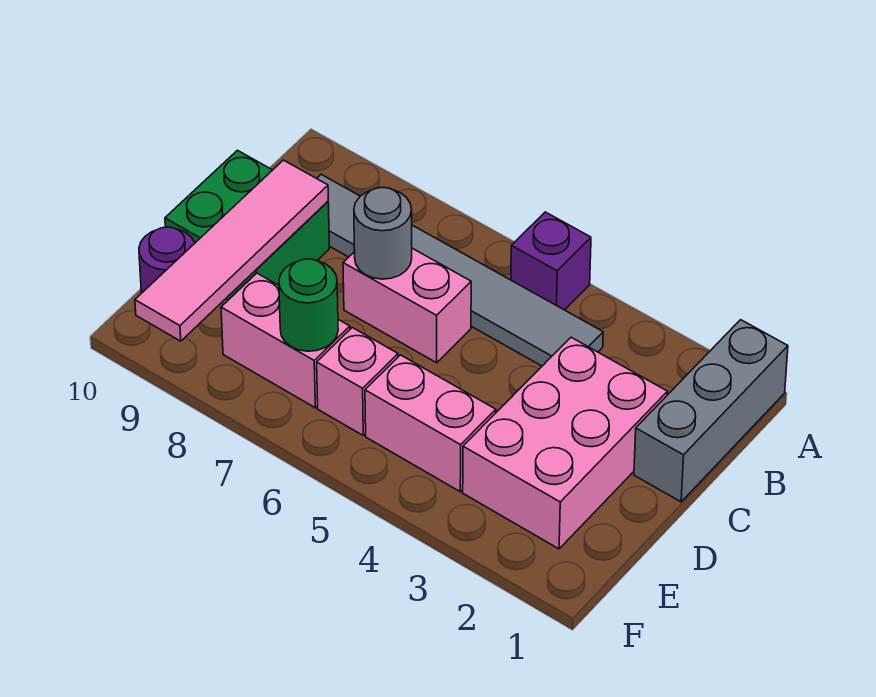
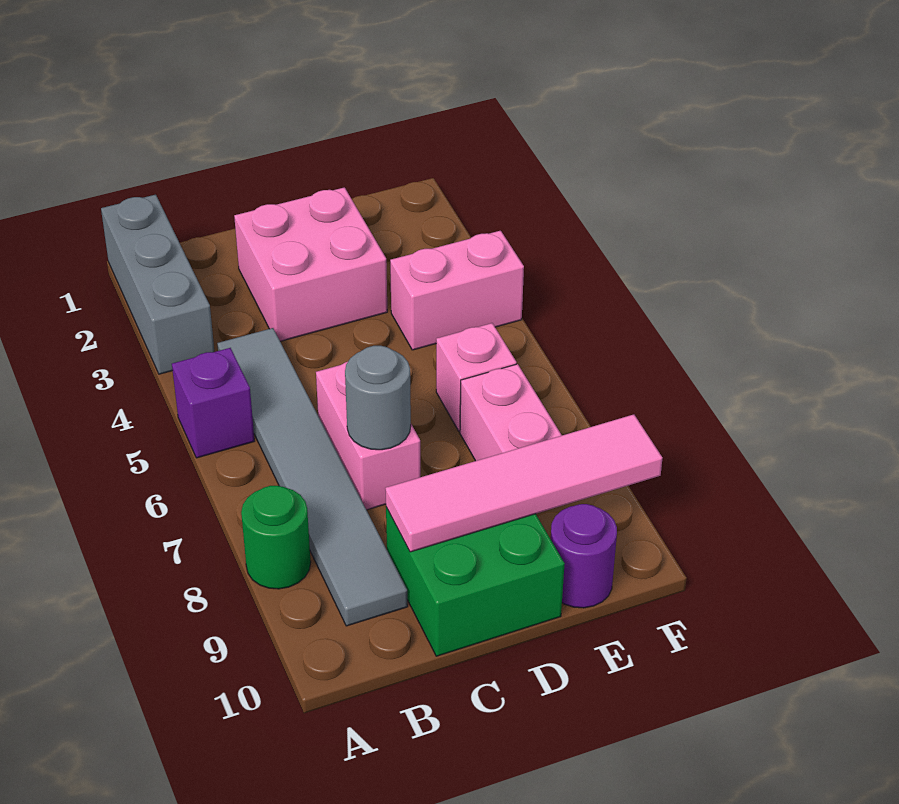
grey brick A1:C1 level 1 -> grey brick A1:A3 level 1
pink brick C2:E3 level 1 -> pink brick C2:D3 level 1
pink brick E4:E5 level 1 -> pink brick E4:F4 level 1
green round brick E7 level 2 -> green round brick A8 level 1

